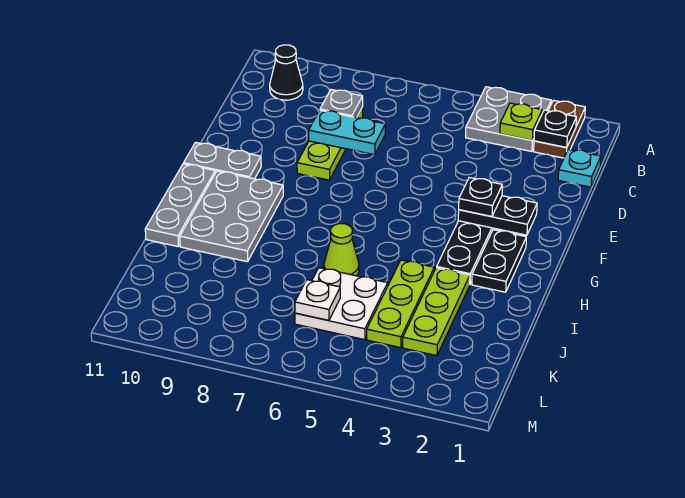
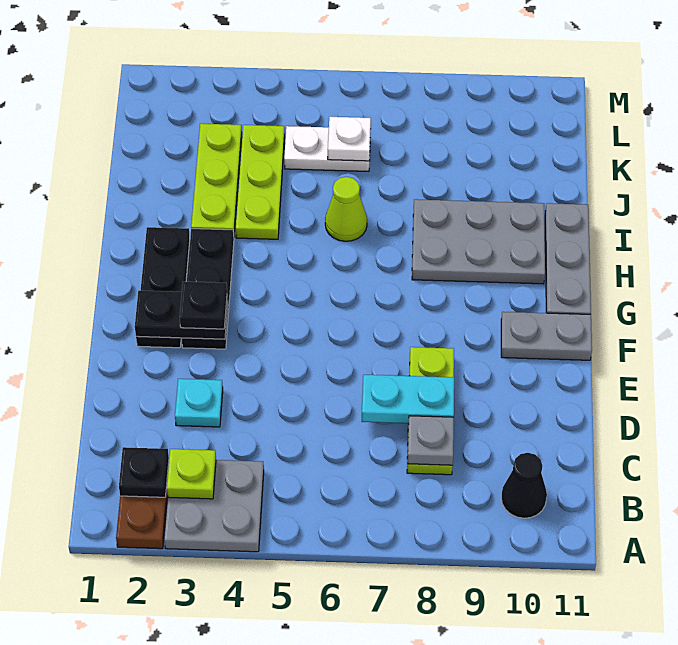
cyan plate C1 level 1 -> cyan plate D3 level 1
black plate G2:H2 level 1 -> black plate F2:H2 level 1
grey plate G9:I10 level 1 -> grey plate H8:I10 level 1
white plate J5:K6 level 1 -> white plate K5:K6 level 1

